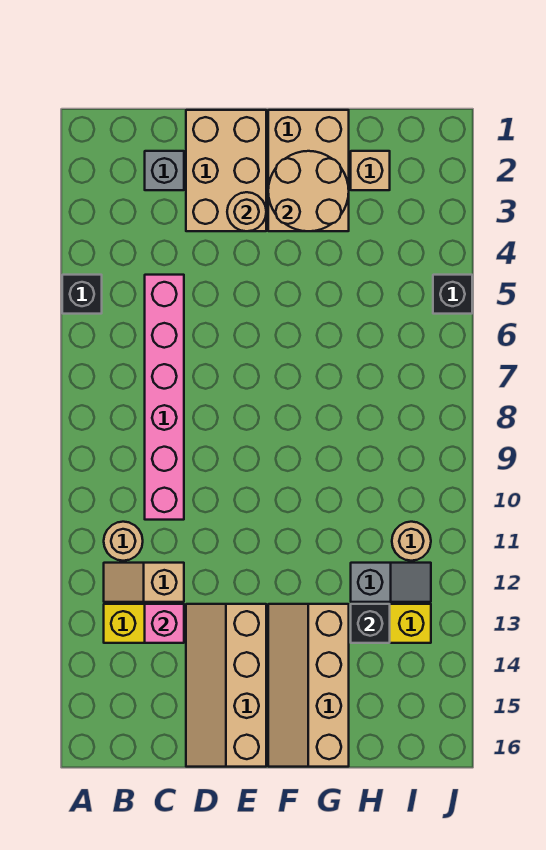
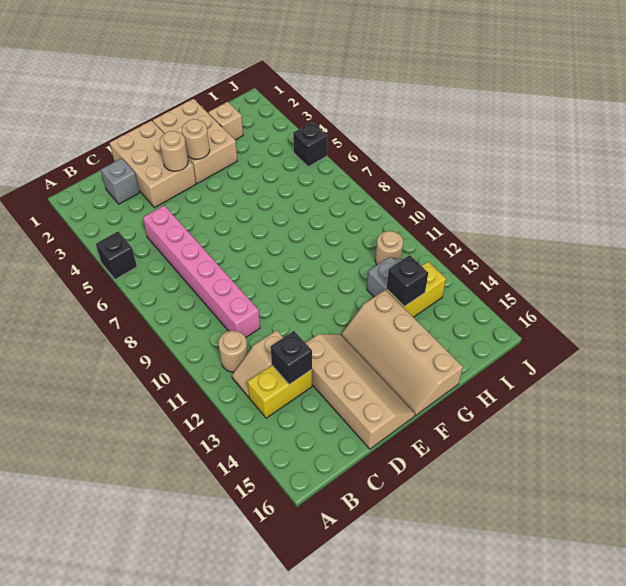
pink brick C13 level 2 -> black brick C13 level 2
tan slope D13:E16 level 1 top E -> tan slope D13:E16 level 1 top D
tan round brick F2:G3 level 2 -> tan round brick F3 level 2

